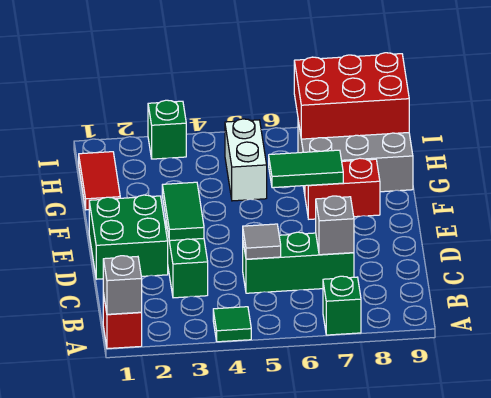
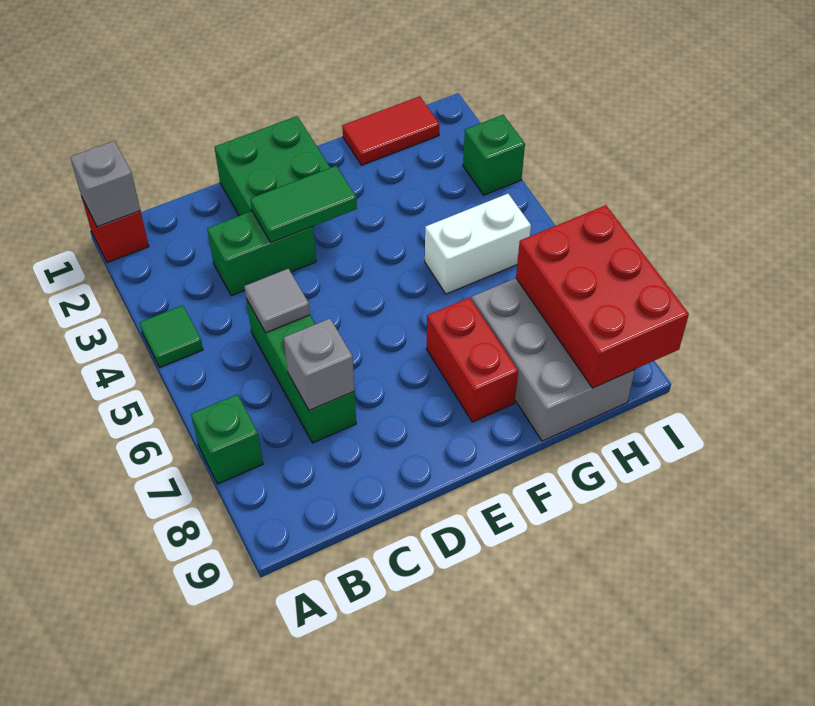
green tile F6:F7 level 2 -> none

